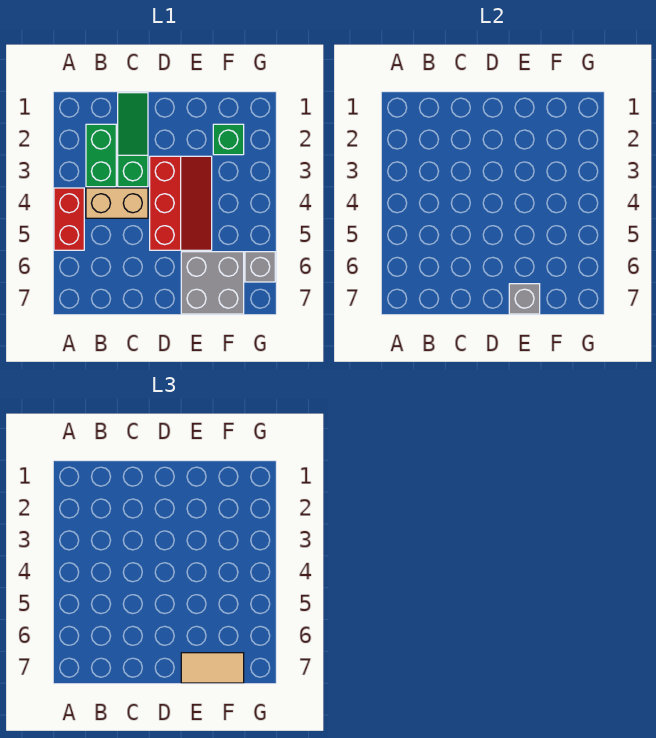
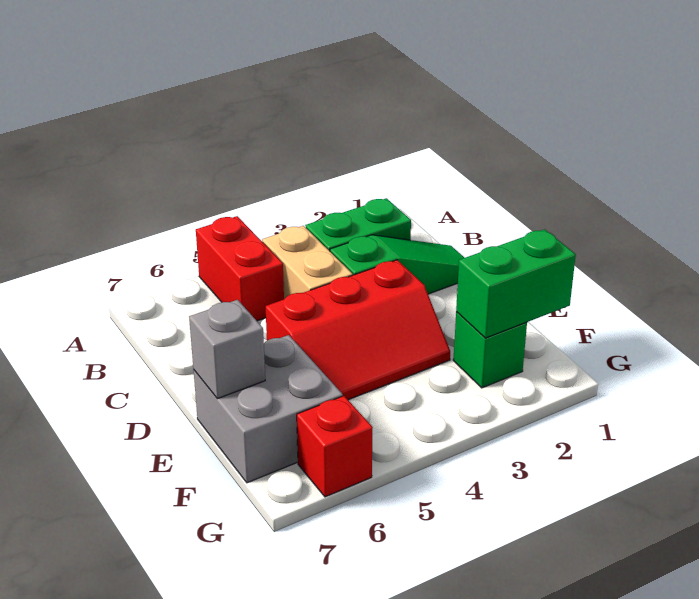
red brick A4:A5 level 1 -> red brick A5:B5 level 1
tan tile E7:F7 level 3 -> none
none -> green brick F1:F2 level 2
grey brick G6 level 1 -> red brick G6 level 1

